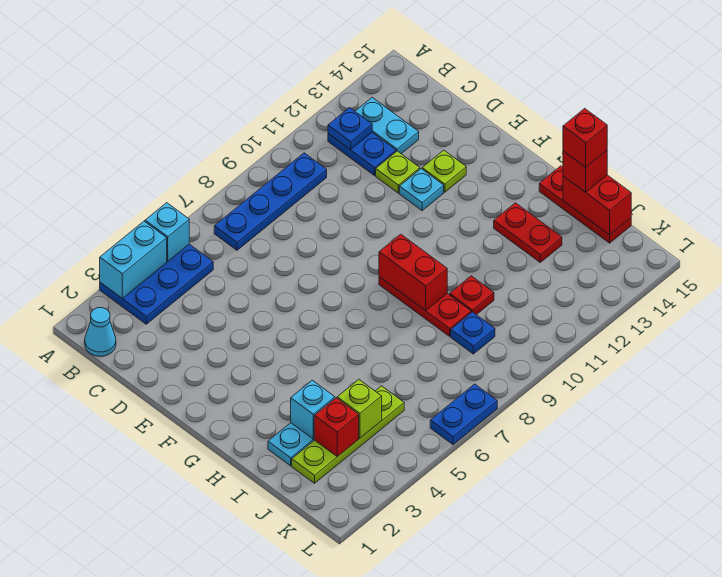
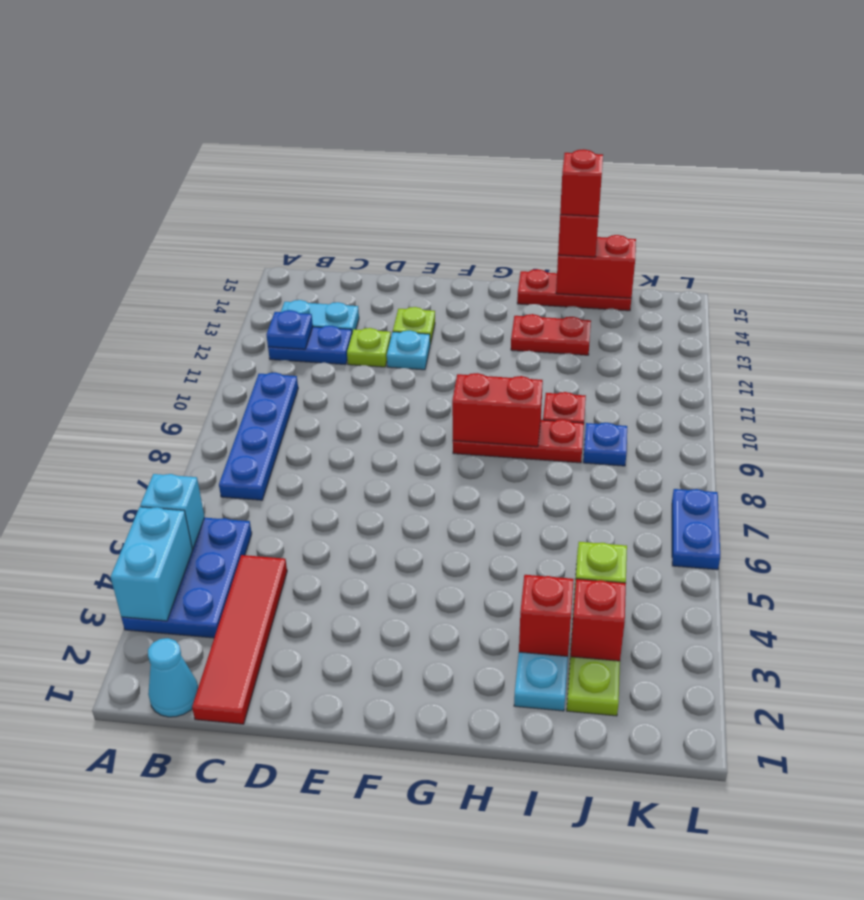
none -> red tile C1:C4 level 1
cyan brick I3 level 2 -> red brick I3 level 2

